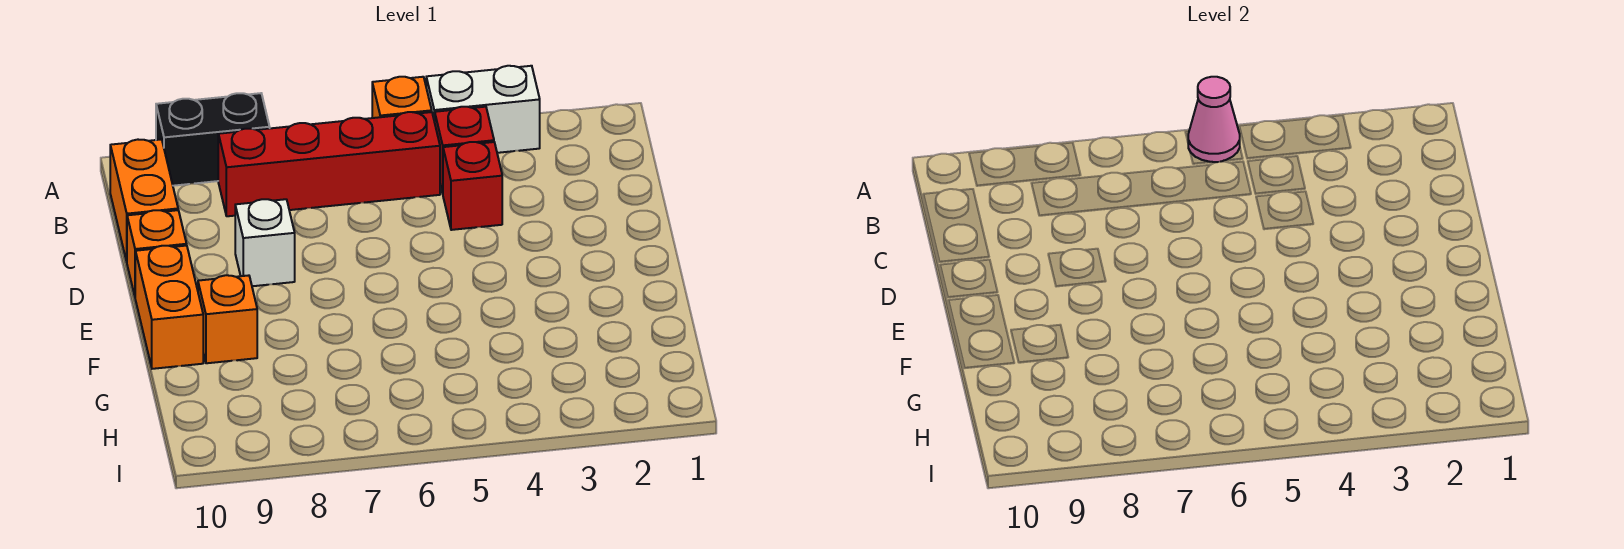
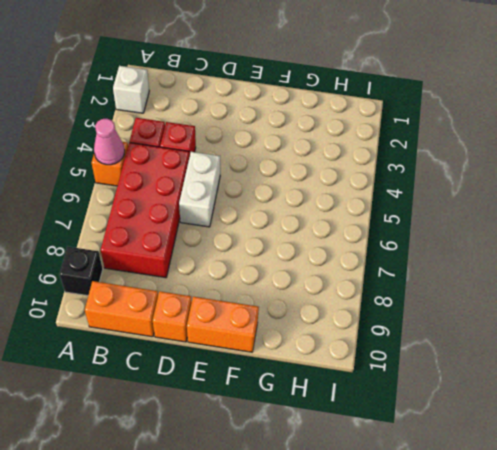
white brick A3:A4 level 1 -> white brick D5:D6 level 1
black brick A8:A9 level 1 -> black brick A9 level 1
red brick B5:B8 level 1 -> red brick B5:C8 level 1
white brick D8 level 1 -> white brick A2 level 1
orange brick F9 level 1 -> none

